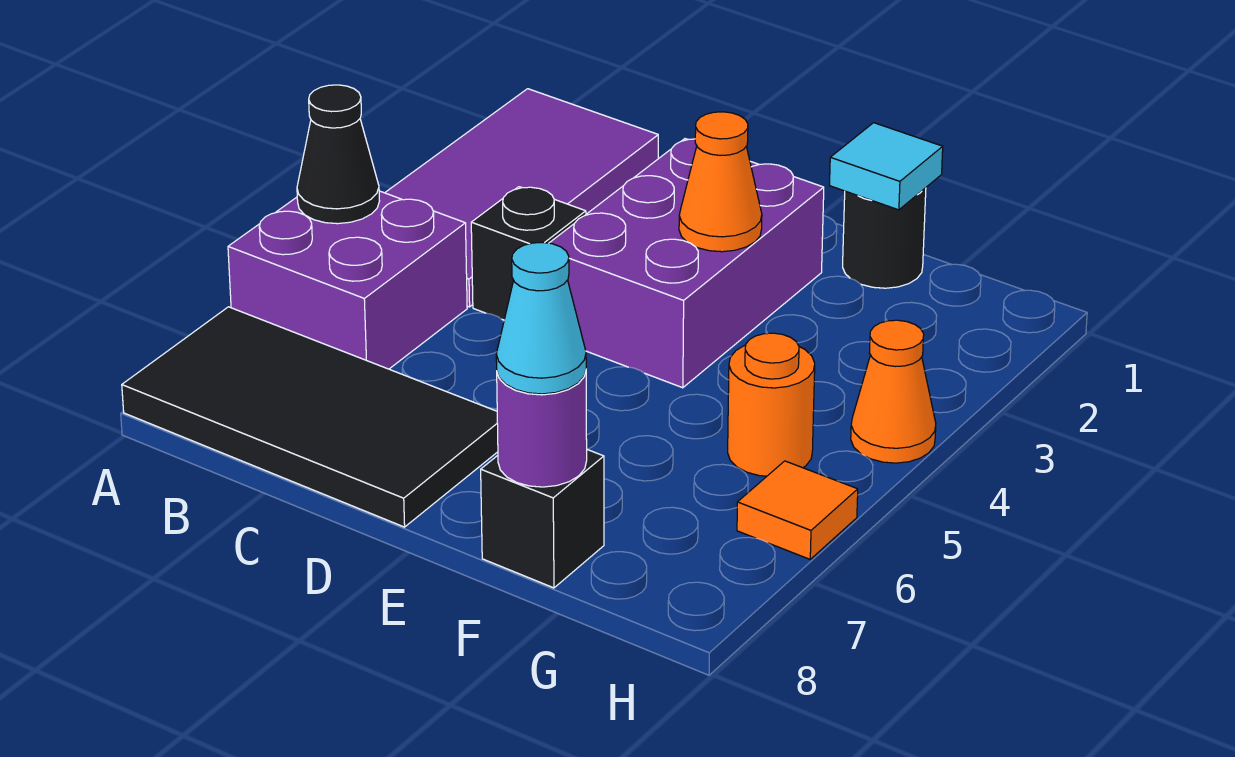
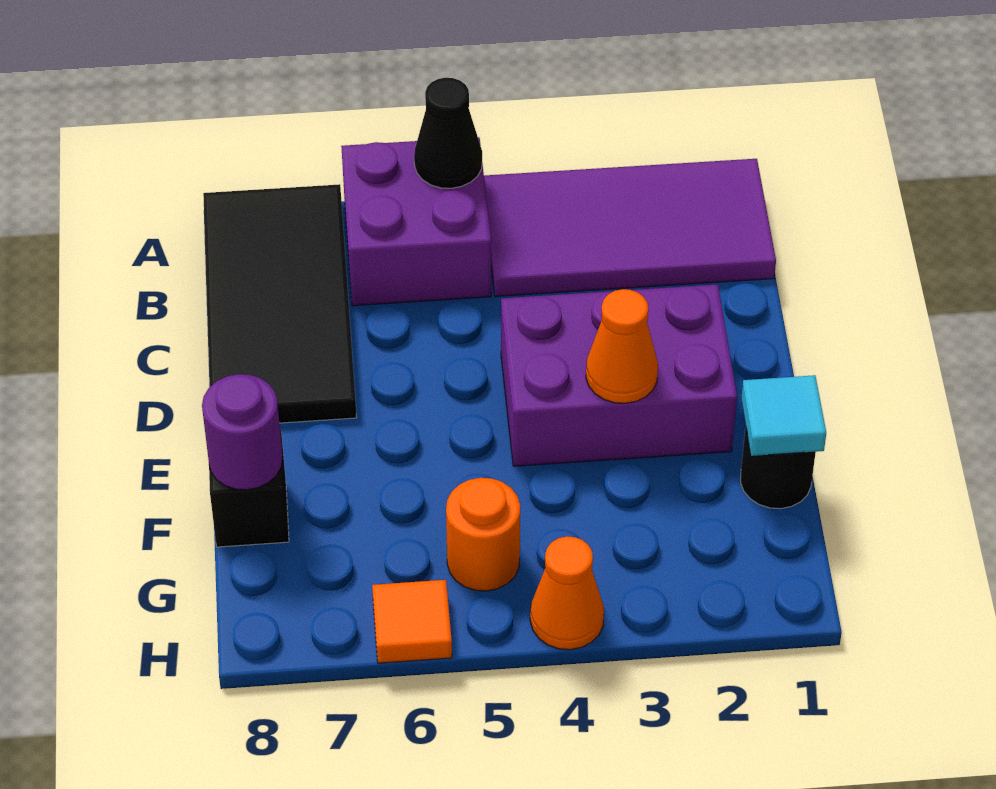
black brick C4 level 1 -> none
cyan cone F8 level 3 -> none

